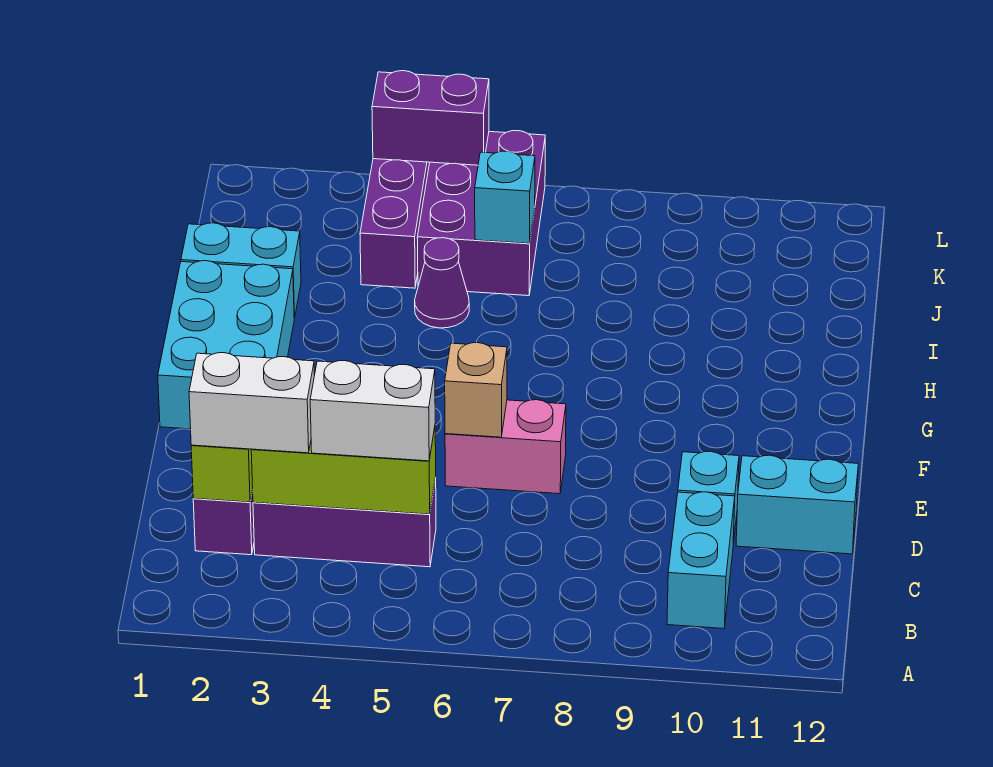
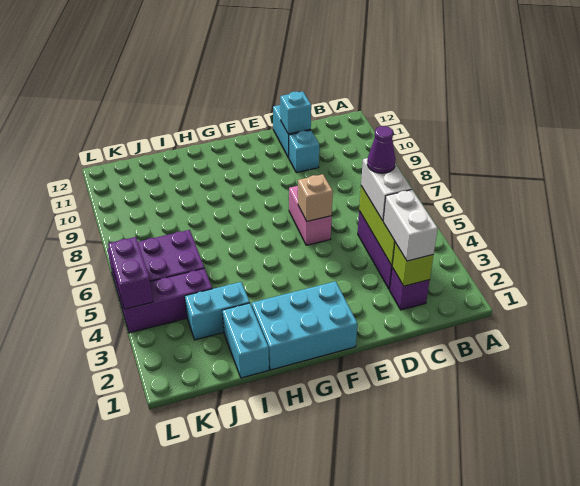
cyan brick B10:C10 level 1 -> cyan brick I3:J3 level 1
purple cone I5 level 1 -> purple cone C5 level 4
cyan brick J6 level 2 -> cyan brick D11 level 2

